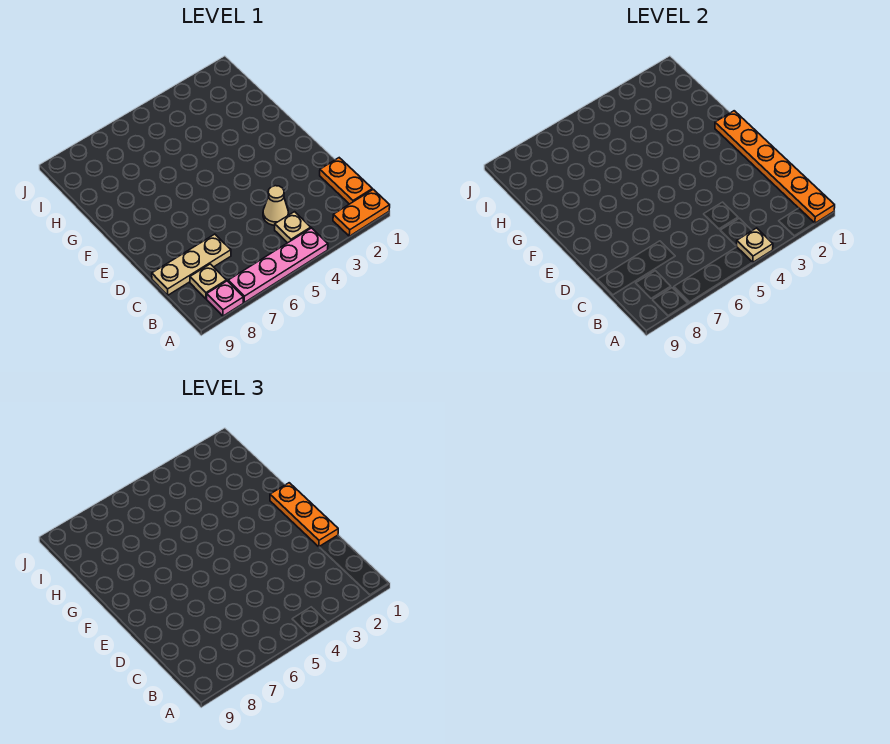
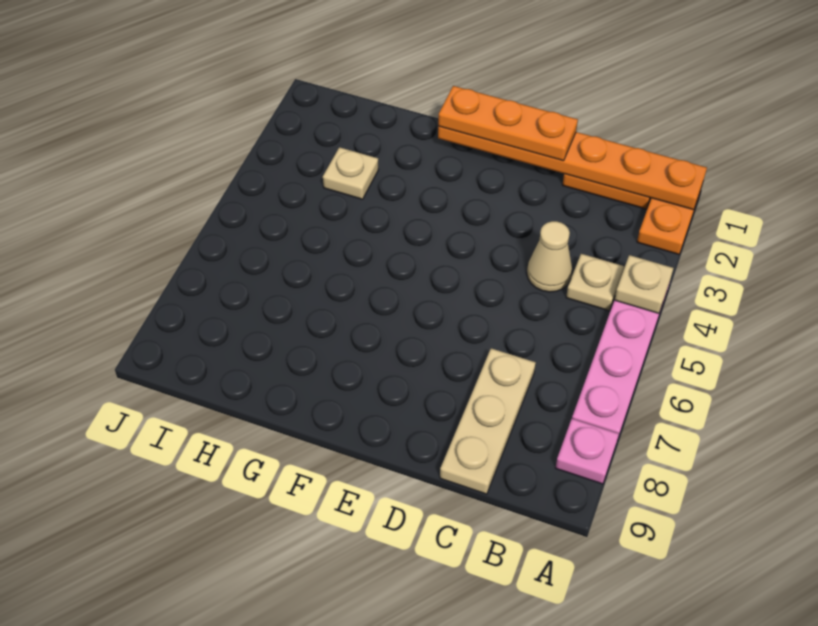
tan plate B8 level 1 -> tan plate H3 level 1

